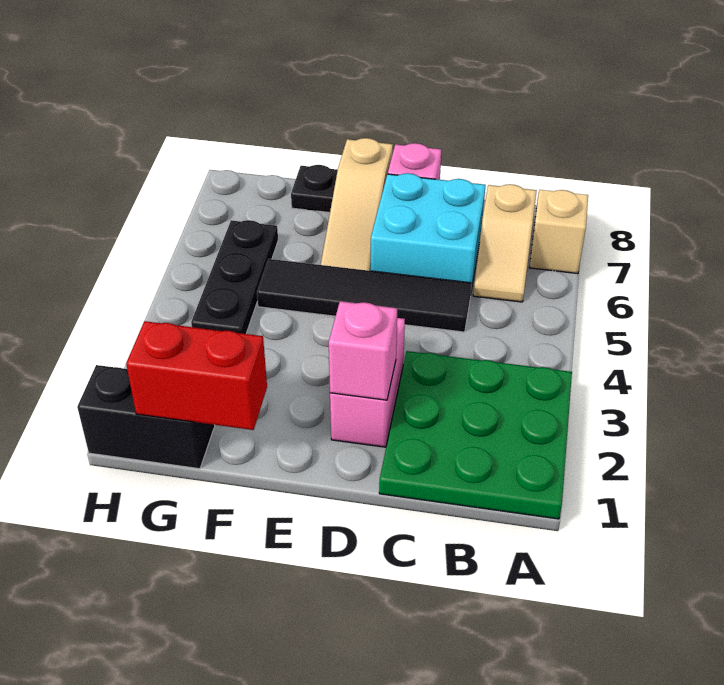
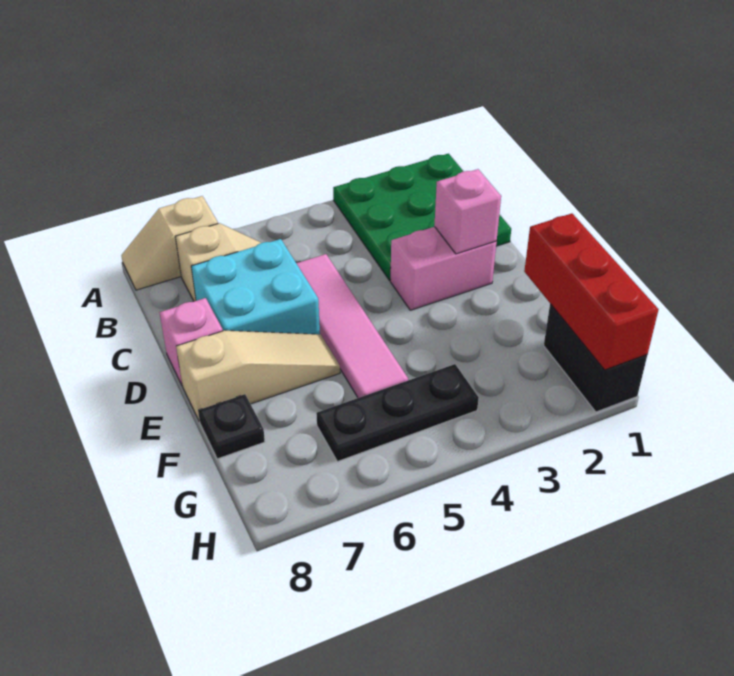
black tile C5:F5 level 1 -> pink tile C5:F5 level 1
red brick F1:G1 level 2 -> red brick F1:H1 level 2

